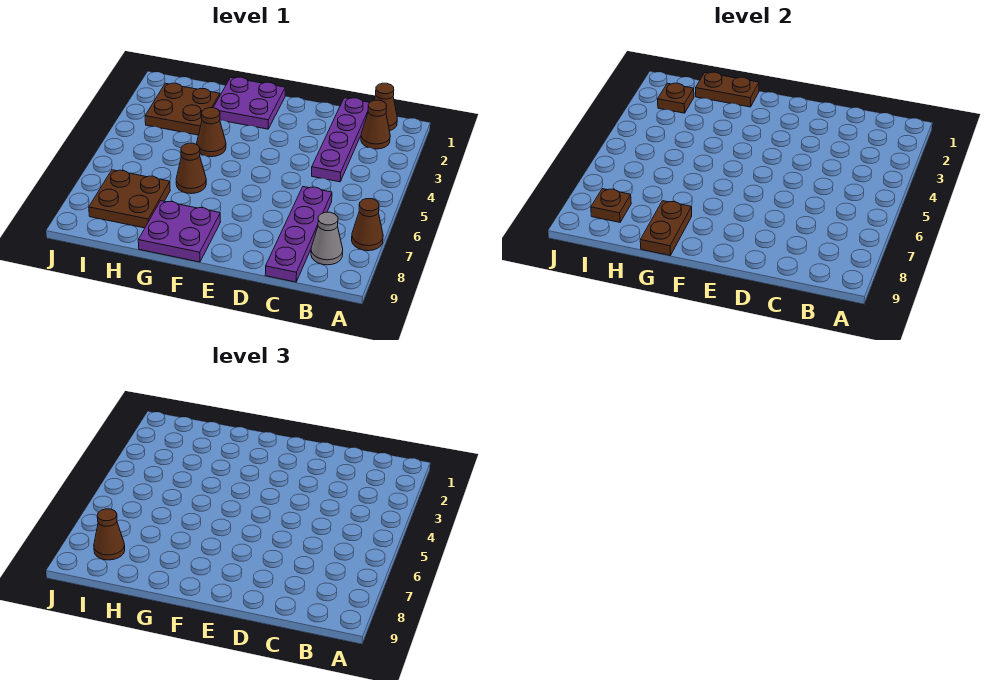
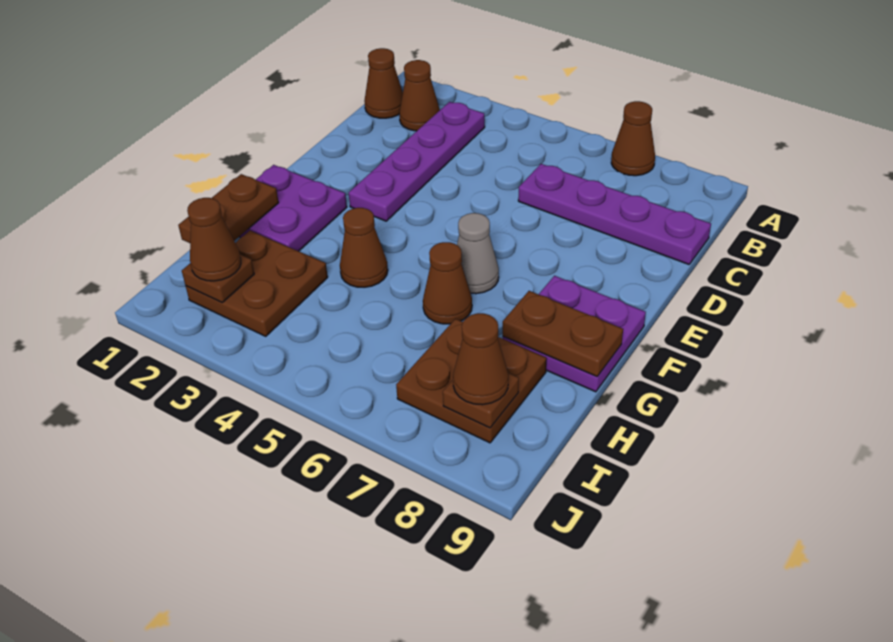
grey cone B8 level 1 -> grey cone F6 level 1
purple plate C1:C4 level 1 -> purple plate B3:E3 level 1
none -> brown cone I2 level 3

